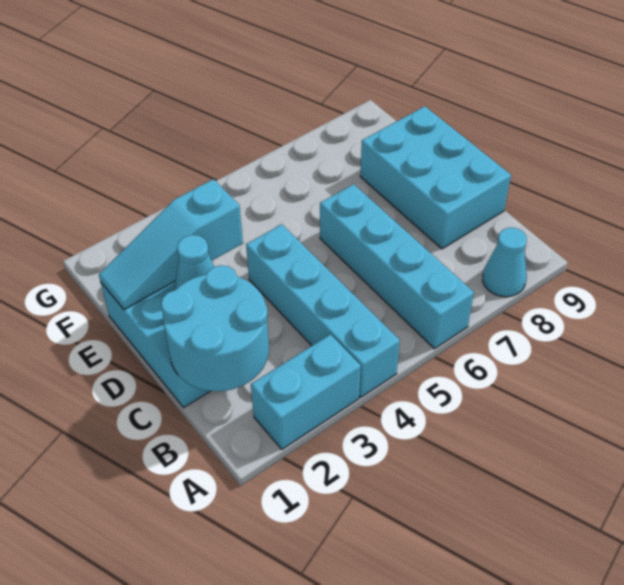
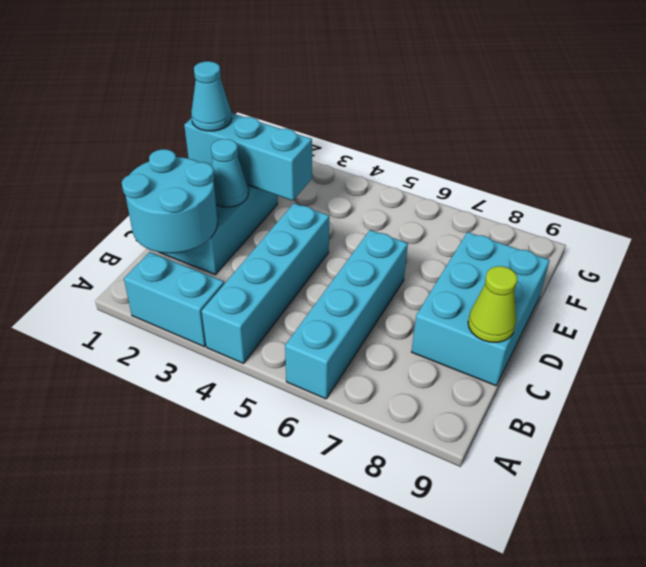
cyan cone A8 level 1 -> cyan cone E1 level 3
none -> lime cone C9 level 2
cyan slope E1:E3 level 2 top 3 -> cyan brick E1:E3 level 2

